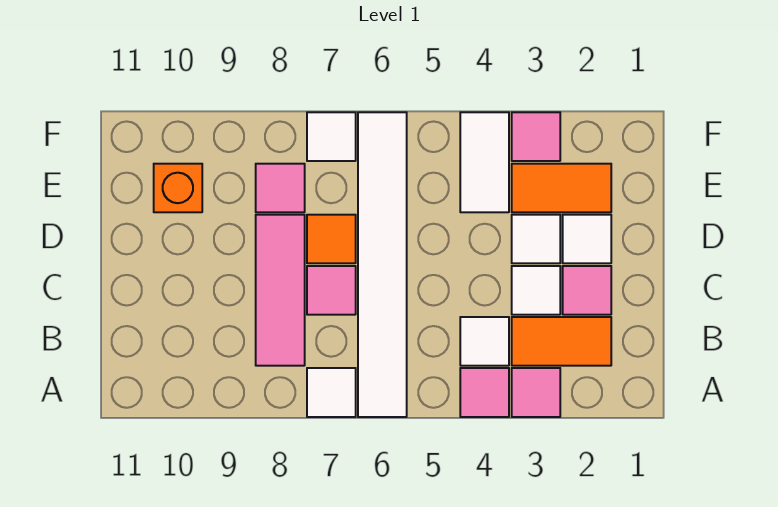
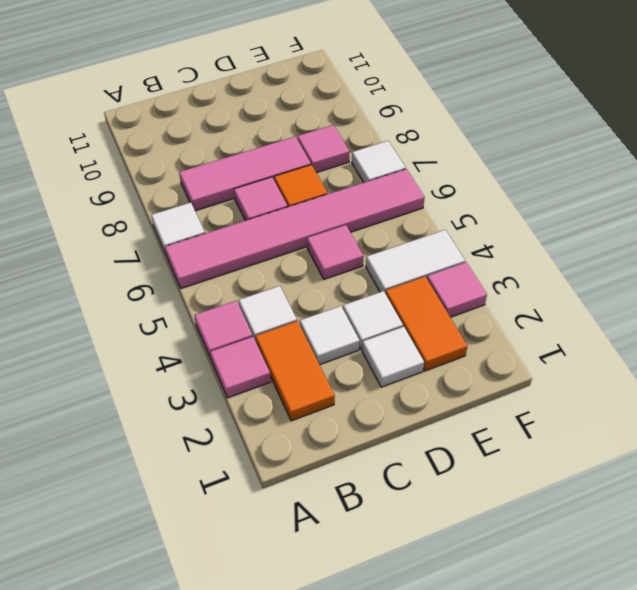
white tile A6:F6 level 1 -> pink tile A6:F6 level 1
pink tile C2 level 1 -> pink tile D5 level 1
orange brick E10 level 1 -> none

